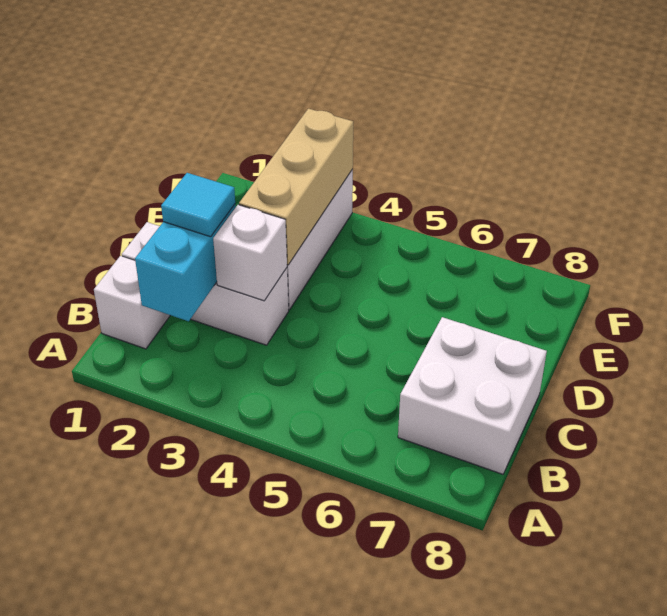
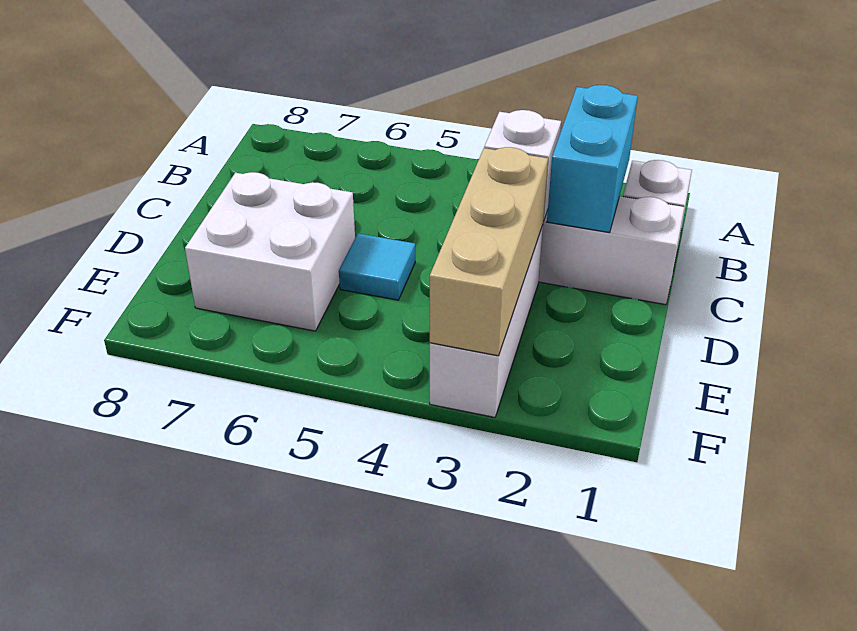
white brick B7:C8 level 1 -> white brick D6:E7 level 1
cyan tile C2 level 3 -> cyan tile D5 level 1

